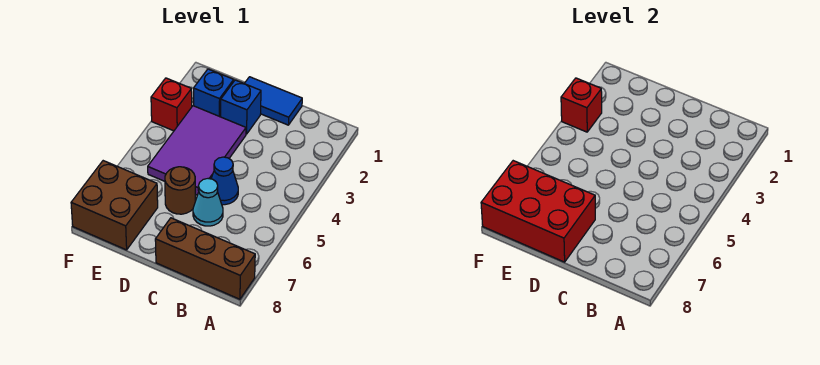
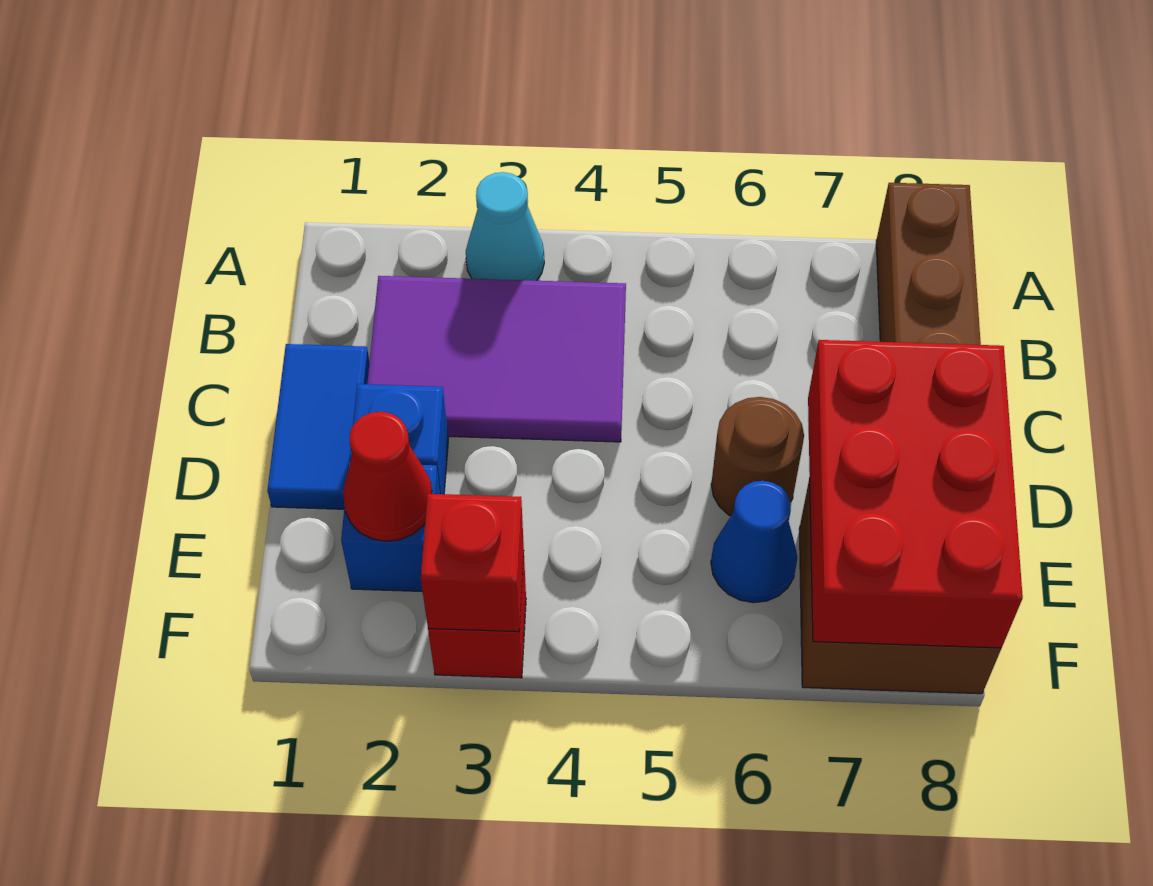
blue cone C5 level 1 -> blue cone E6 level 1
cyan cone C6 level 1 -> cyan cone A3 level 1
purple tile D3:E5 level 1 -> purple tile B2:C4 level 1
none -> red cone E2 level 2

